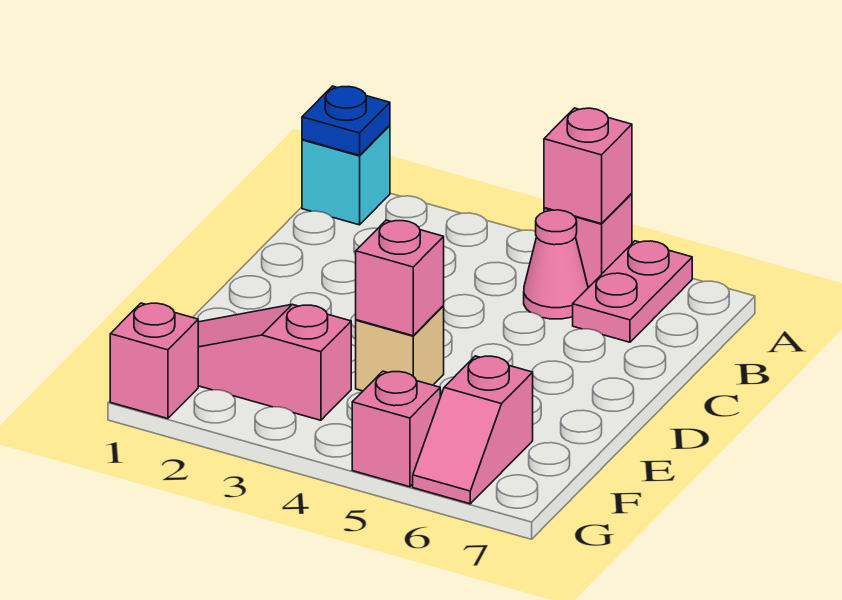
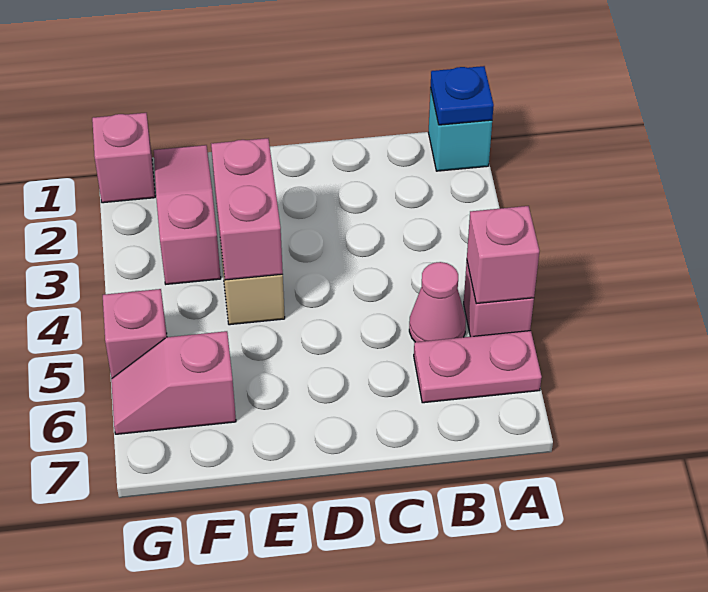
pink brick E4 level 2 -> pink brick E3:E4 level 2

